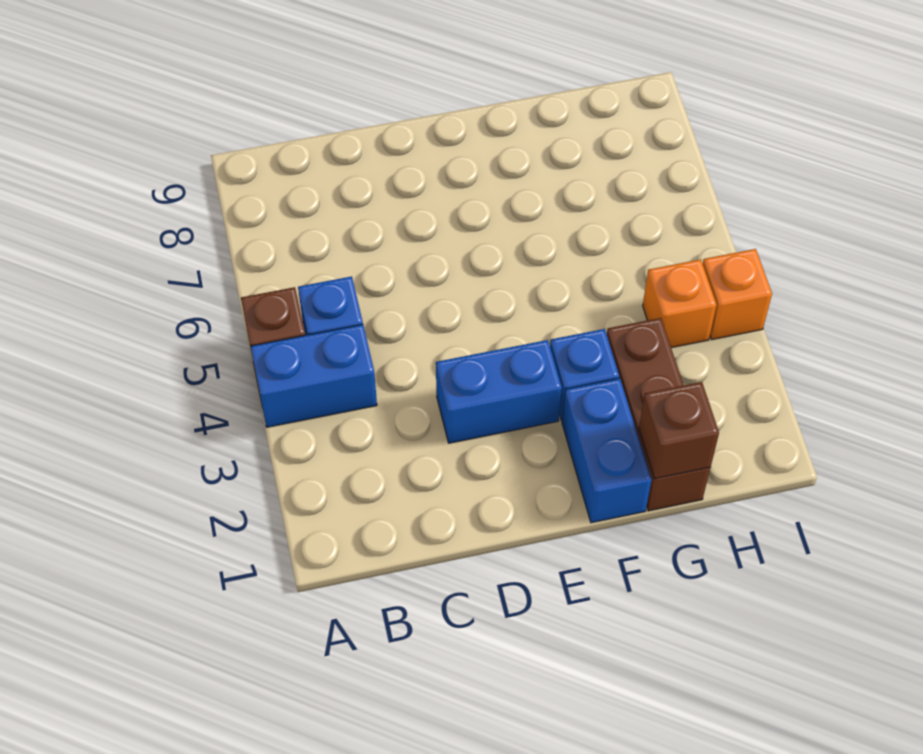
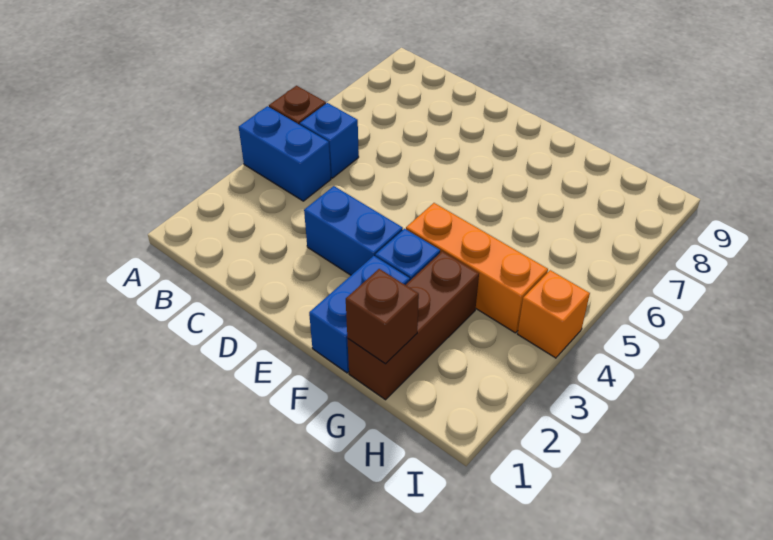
orange brick H4 level 1 -> orange brick F4:H4 level 1

